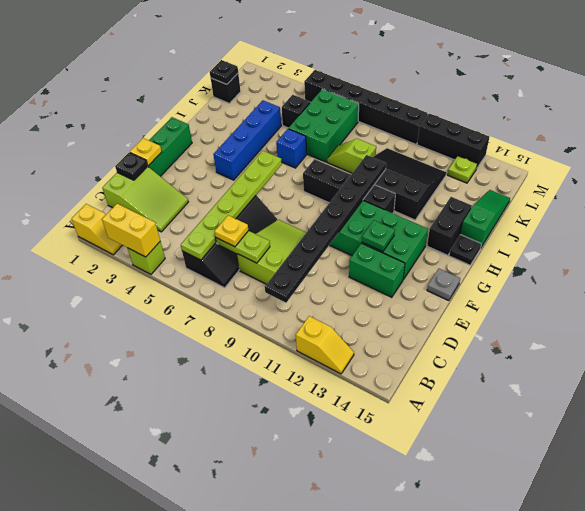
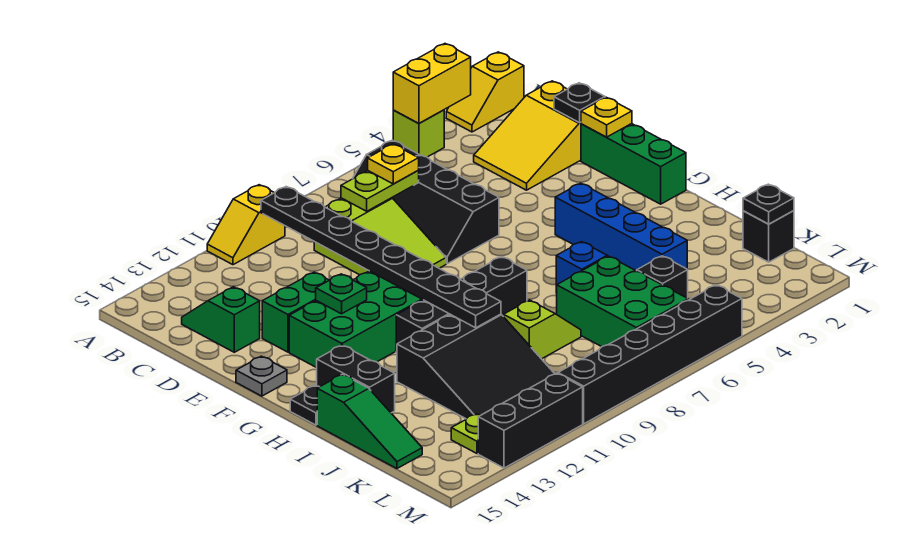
yellow slope A12:A13 level 1 top 12 -> yellow slope A10:A11 level 1 top 10
lime plate B6:G6 level 2 -> none
lime slope C1:D3 level 1 top 1 -> yellow slope C1:D3 level 1 top 1
none -> green slope C14:D14 level 1 top D

